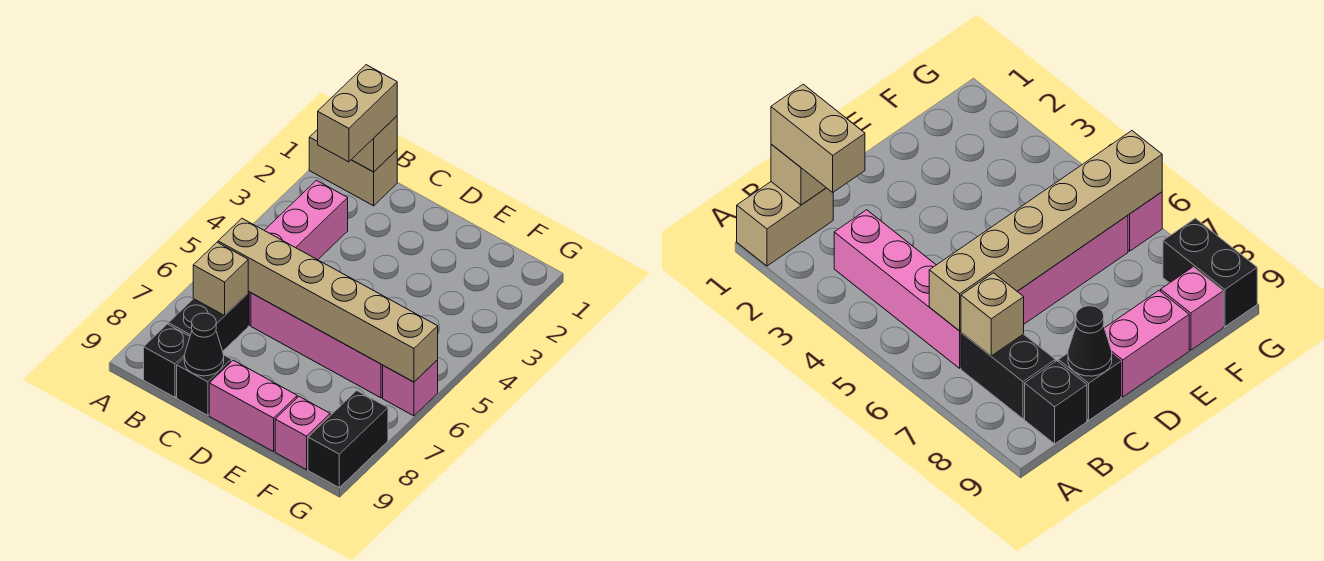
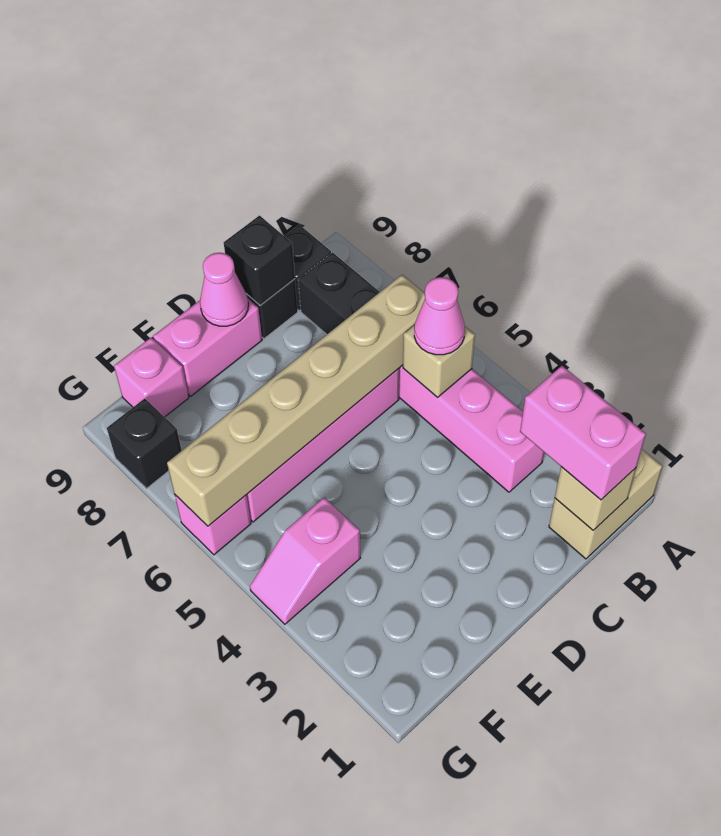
tan brick B1:B2 level 3 -> pink brick B1:B2 level 3
none -> pink cone B5 level 3
tan brick B7 level 2 -> tan brick B5 level 2
black cone C9 level 2 -> black brick C9 level 2
none -> pink cone D9 level 2
none -> pink slope F4:G4 level 1 top F
black brick G8:G9 level 1 -> black brick G8 level 1

